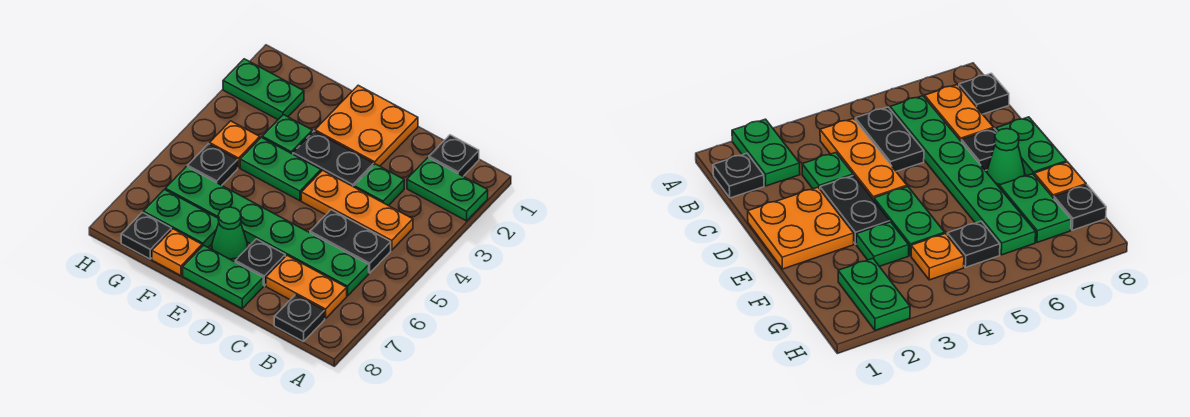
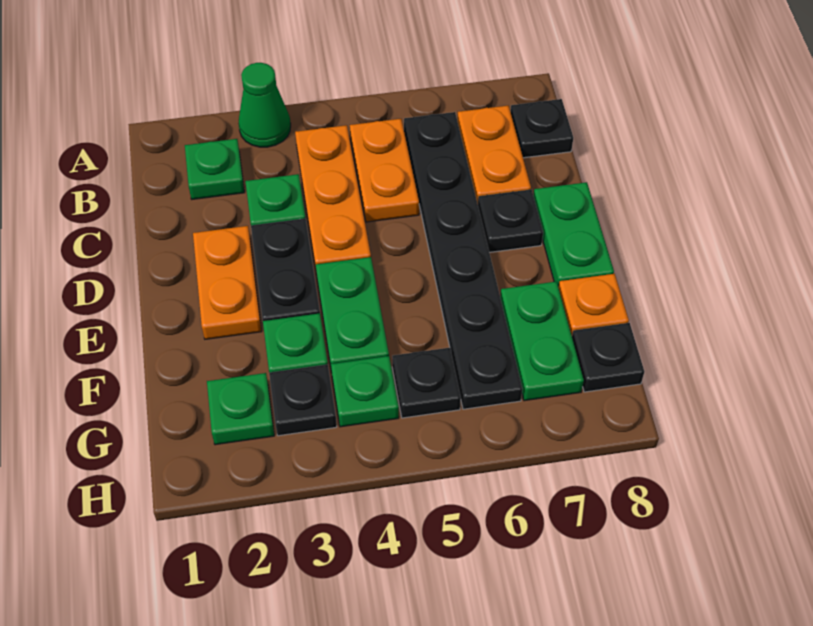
green plate A2:B2 level 1 -> green plate B2 level 1
black plate B1 level 1 -> black plate G3 level 1
black plate B5:C5 level 1 -> orange plate B5:C5 level 1
green plate B6:G6 level 1 -> black plate B6:G6 level 1
orange plate D1:E2 level 1 -> orange plate D2:E2 level 1
green cone E7 level 1 -> green cone A3 level 1
green plate G2:H2 level 1 -> green plate G2 level 1
orange plate G4 level 1 -> green plate G4 level 1

